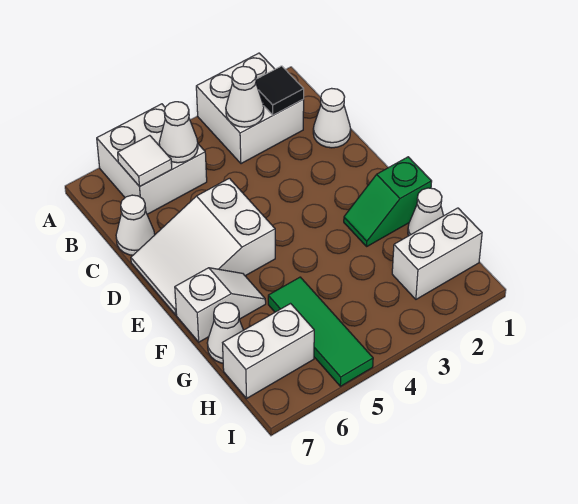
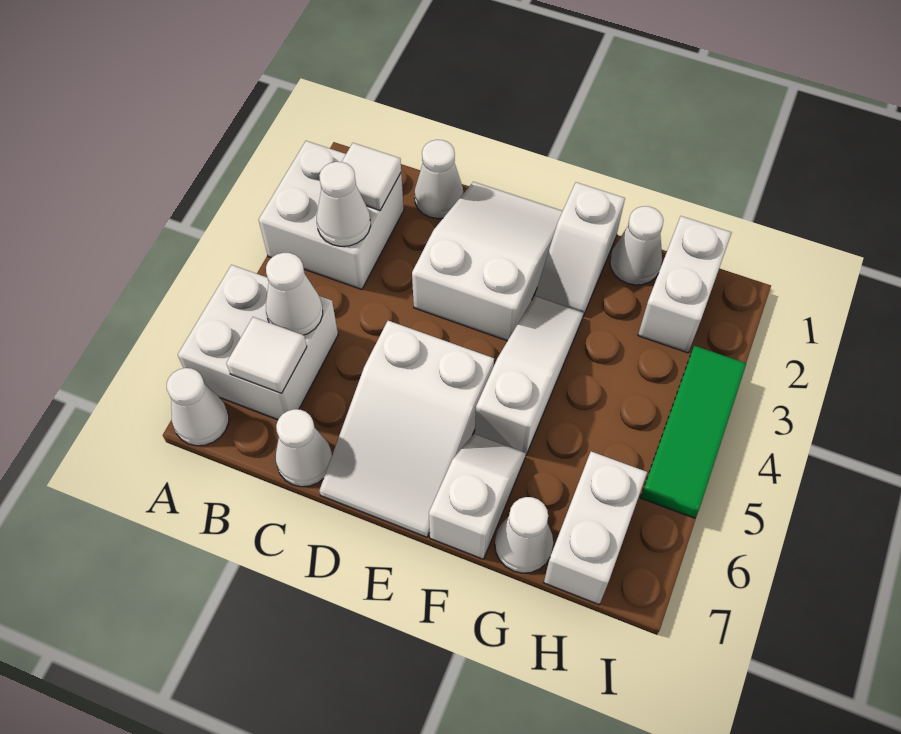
none -> white cone A7 level 1
black tile B2 level 2 -> white tile B2 level 2
none -> white slope D1:E3 level 1 top 3
green slope F1:F2 level 1 top 1 -> white slope F1:F2 level 1 top 1
none -> white slope F3:F5 level 1 top 5
green tile G5:I5 level 1 -> green tile I3:I5 level 1

